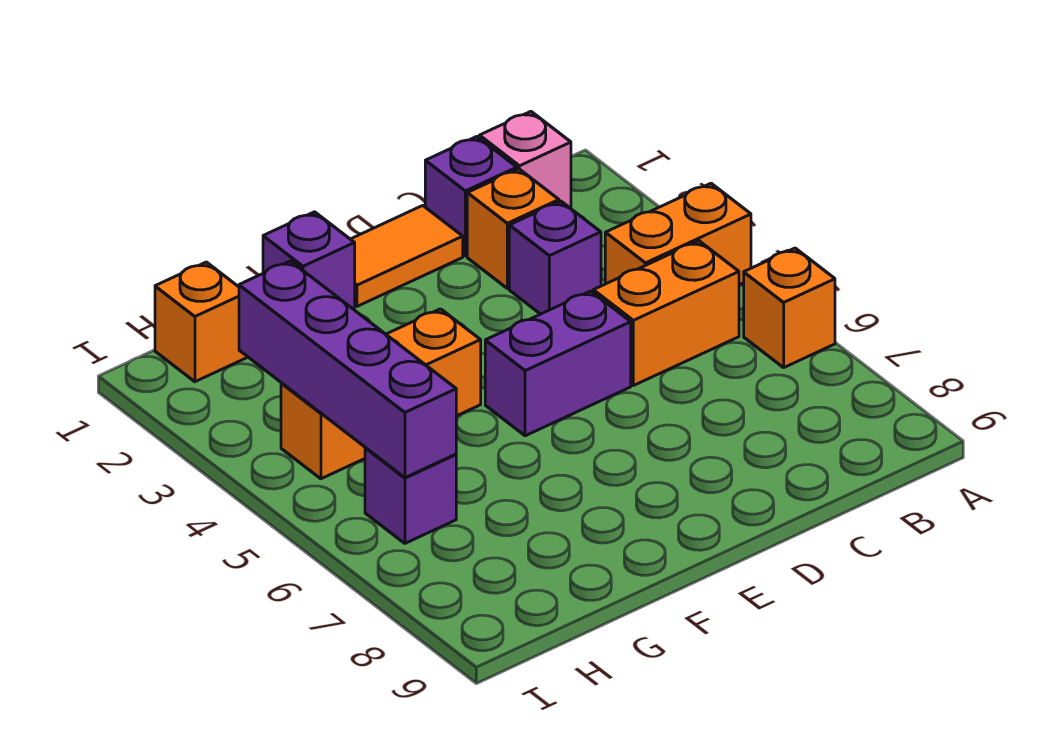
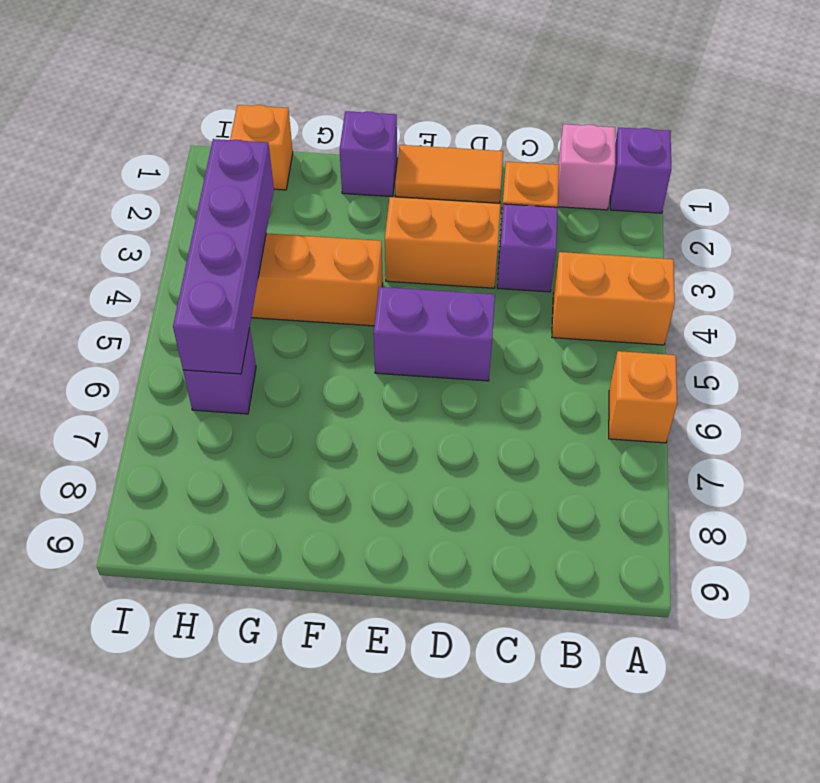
orange brick B5:C5 level 1 -> orange brick D3:E3 level 1
purple brick C1 level 1 -> purple brick A1 level 1

